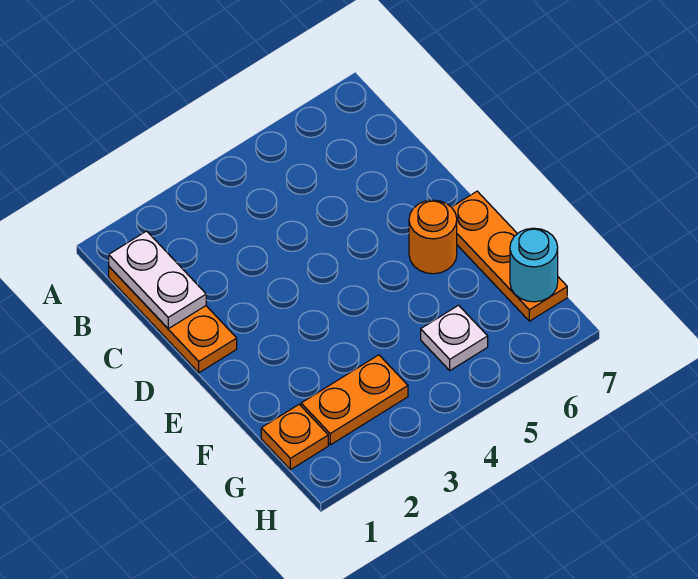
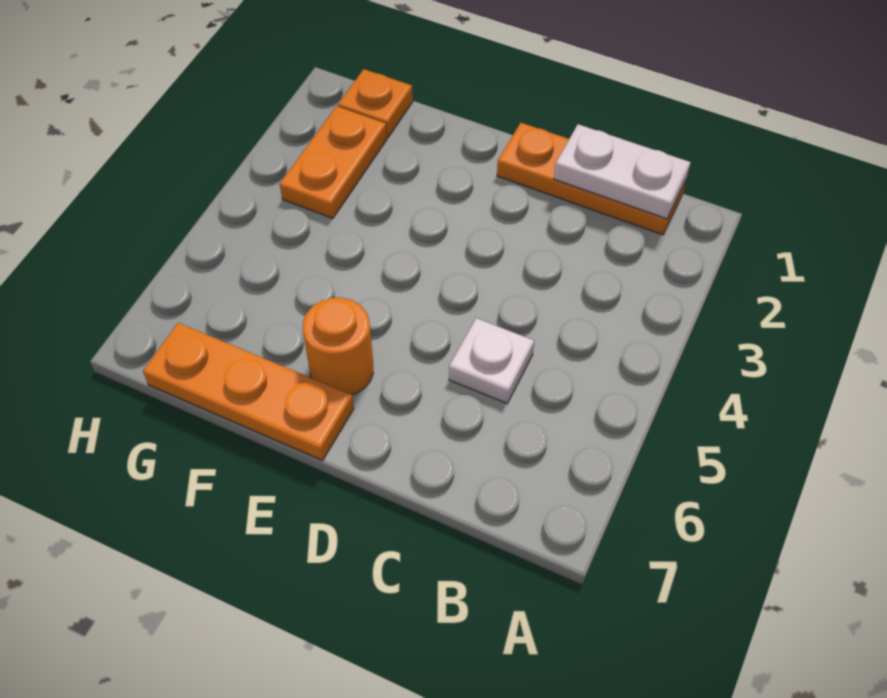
white plate G5 level 1 -> white plate C5 level 1
cyan round brick G7 level 2 -> none

